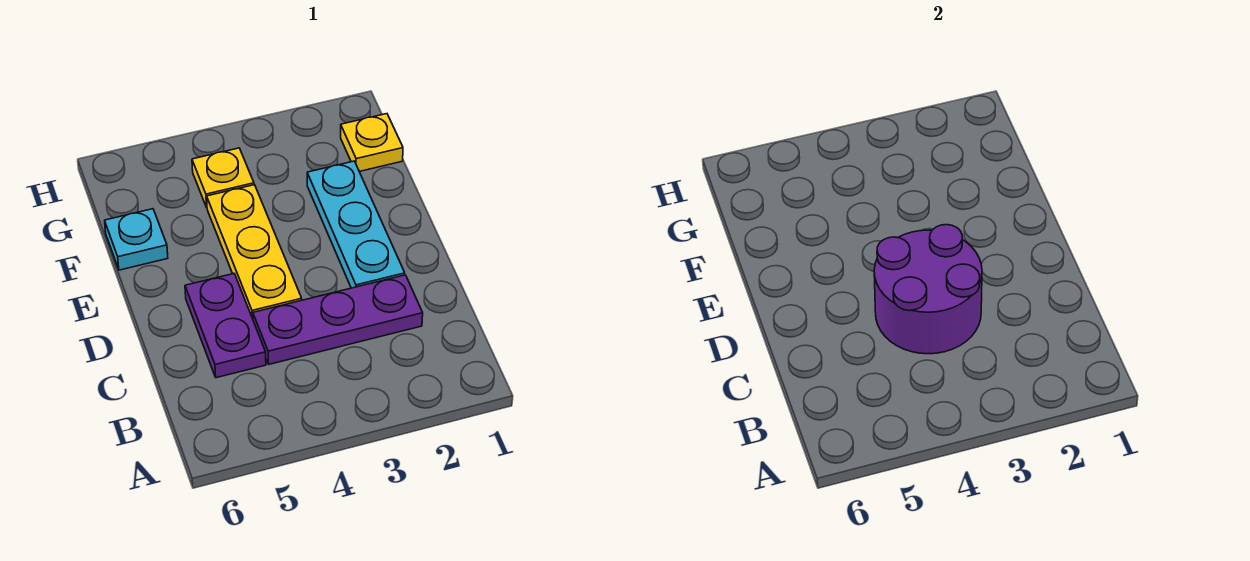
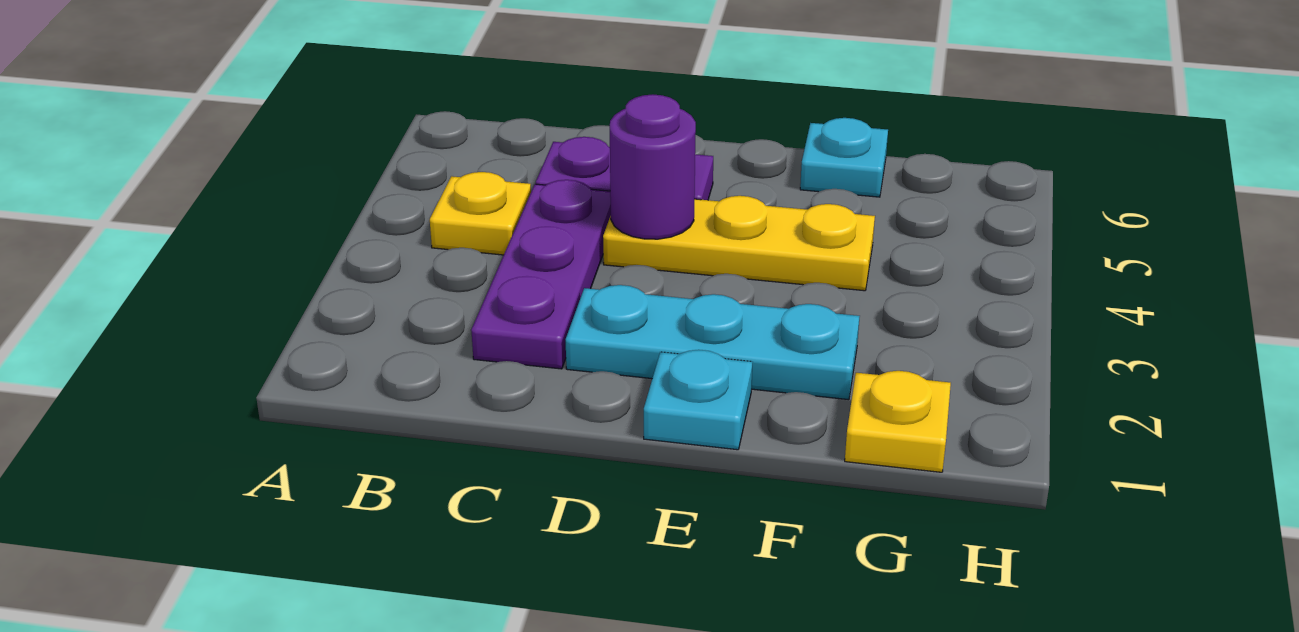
purple round brick C3:D4 level 2 -> purple round brick D4 level 2
none -> cyan plate E1 level 1
yellow plate G4 level 1 -> yellow plate B4 level 1

